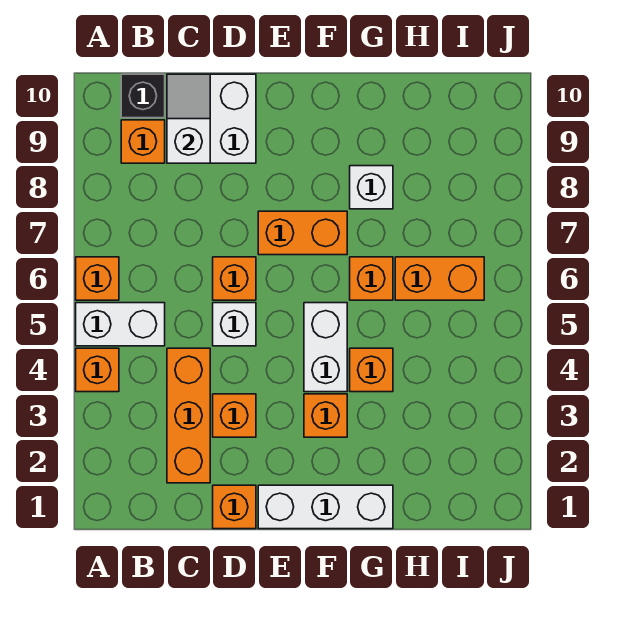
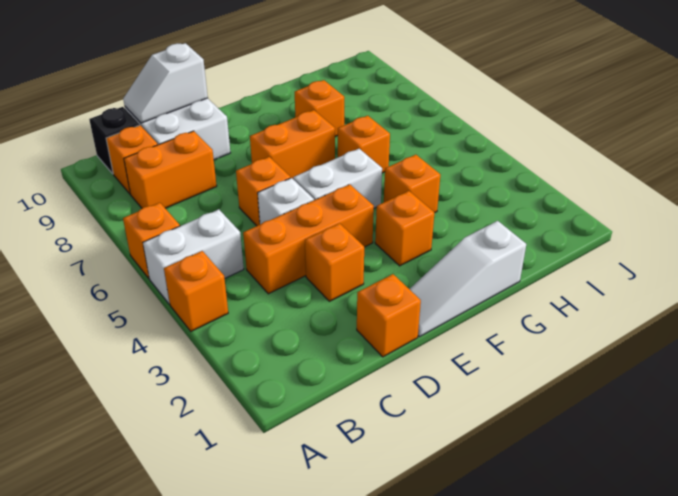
orange brick C2:C4 level 1 -> orange brick C4:E4 level 1
white slope C9:C10 level 2 top 9 -> white slope C10:D10 level 2 top D
white brick E1:G1 level 1 -> white slope E1:G1 level 1 top G
white brick F4:F5 level 1 -> white brick E5:F5 level 1
white brick G8 level 1 -> orange brick G8 level 1
orange brick H6:I6 level 1 -> orange brick B8:C8 level 1

